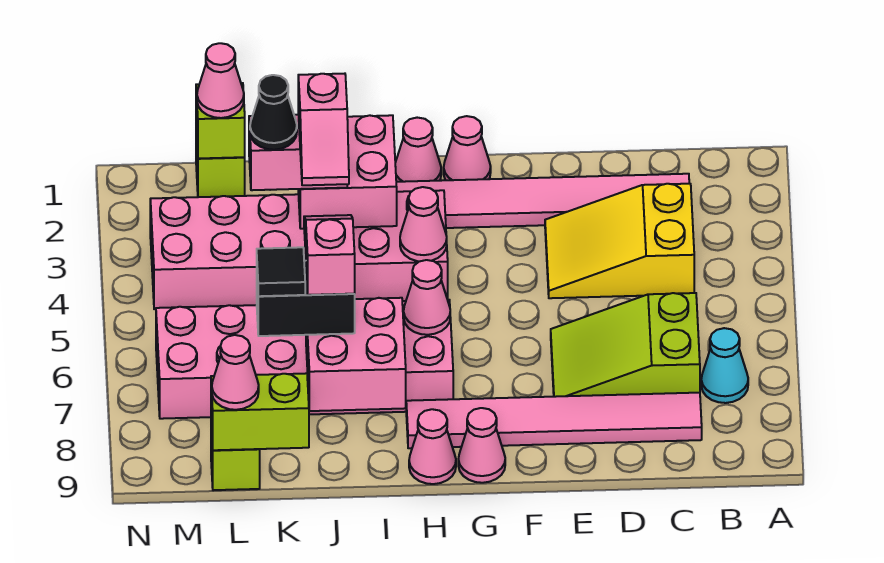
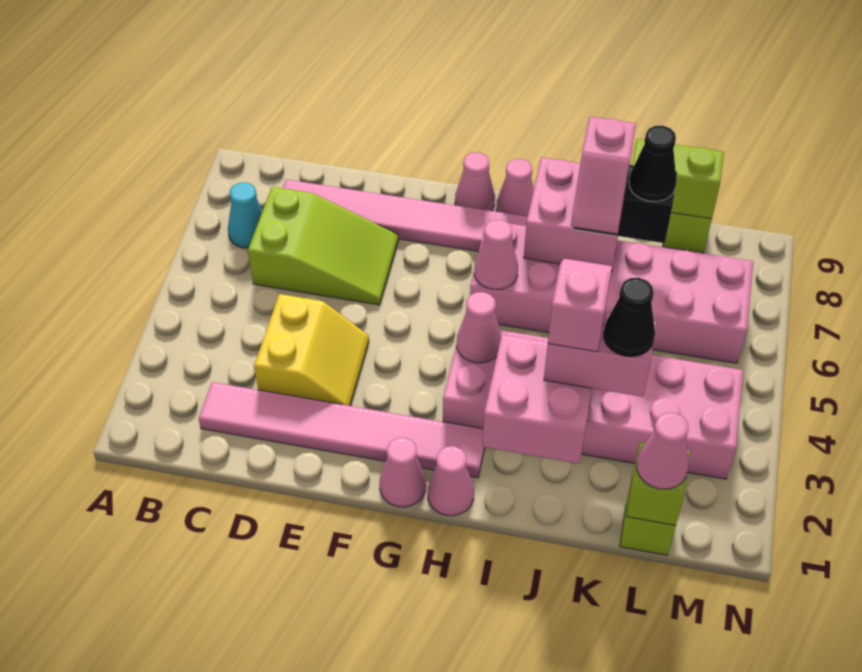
yellow slope C3:E4 level 1 top C -> yellow slope D3:E4 level 1 top D
black tile K7 level 4 -> black cone K7 level 4
pink cone L9 level 3 -> none

